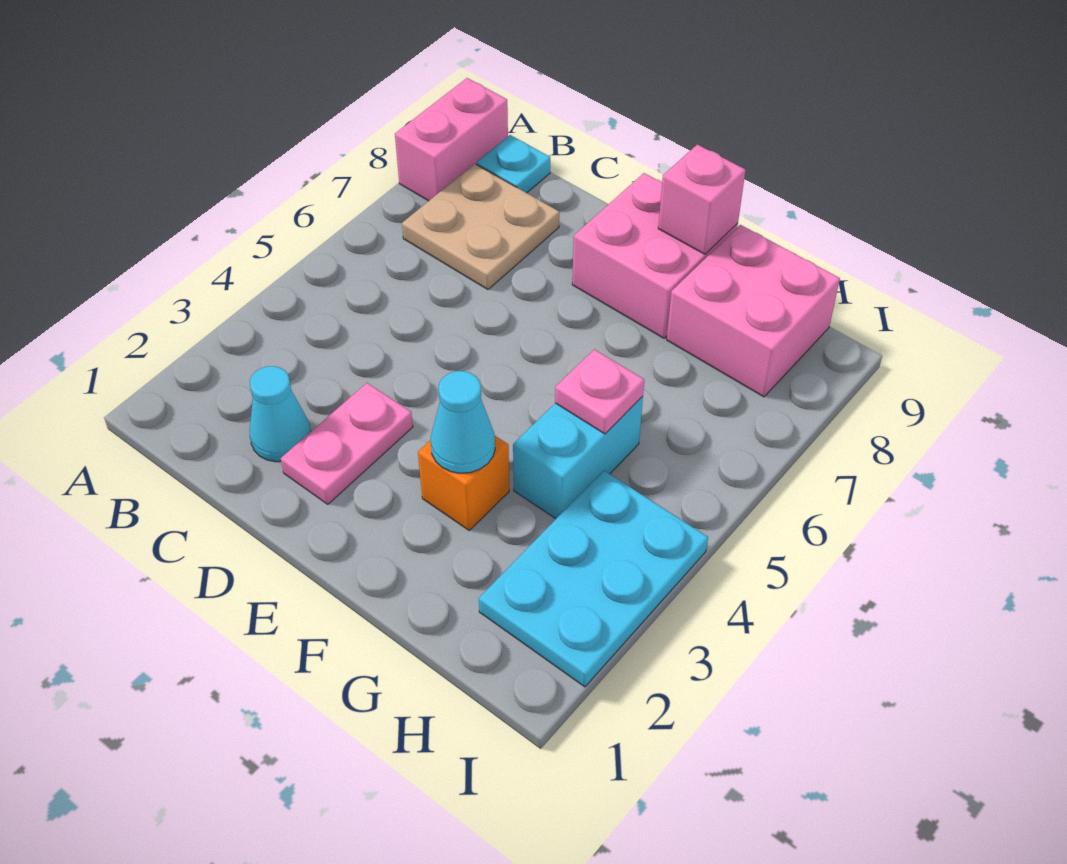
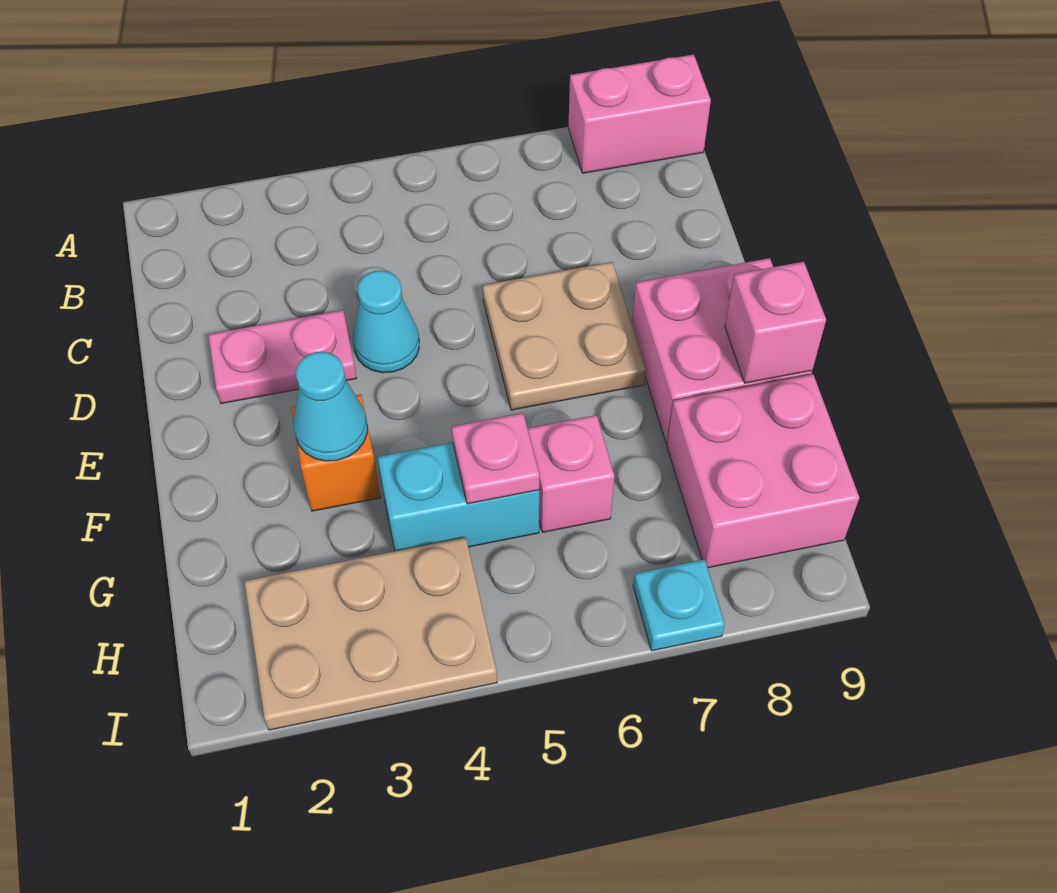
tan plate B7:C8 level 1 -> tan plate D6:E7 level 1
cyan plate B9 level 1 -> cyan plate I7 level 1
cyan cone C2 level 1 -> cyan cone D4 level 1
none -> pink brick G6 level 1
cyan plate H2:I4 level 1 -> tan plate H2:I4 level 1

